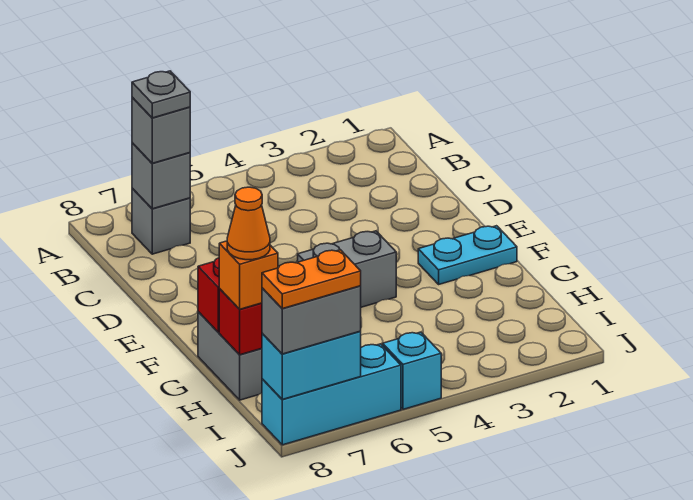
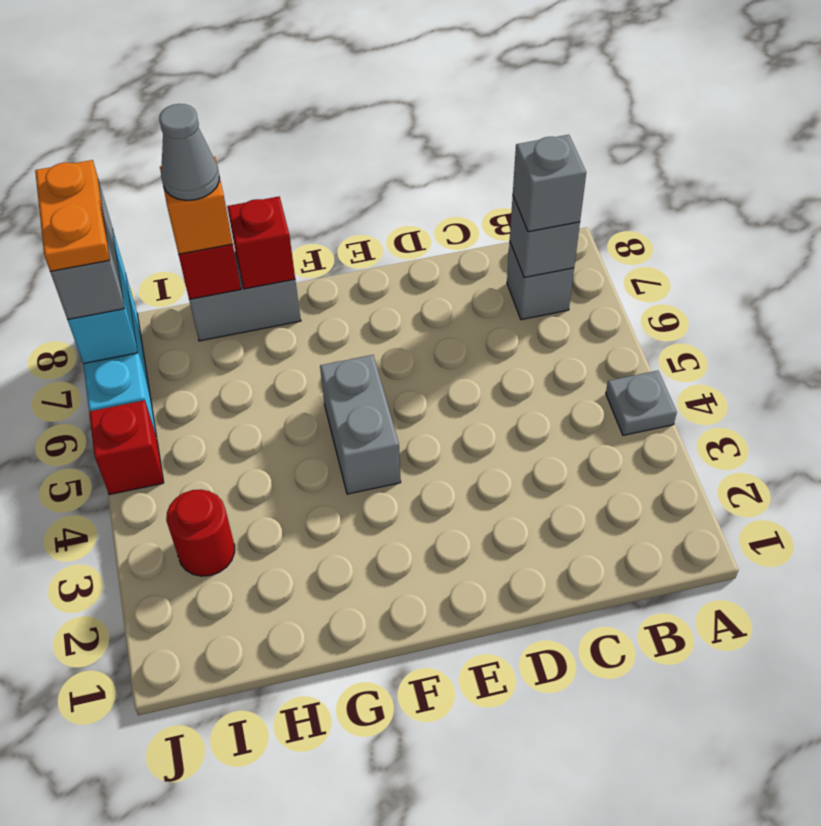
grey plate B7 level 4 -> grey plate A4 level 1
cyan plate F1:F2 level 1 -> none
orange cone H8 level 4 -> grey cone H8 level 4
none -> red round brick I3 level 1
cyan brick J5 level 1 -> red brick J5 level 1

